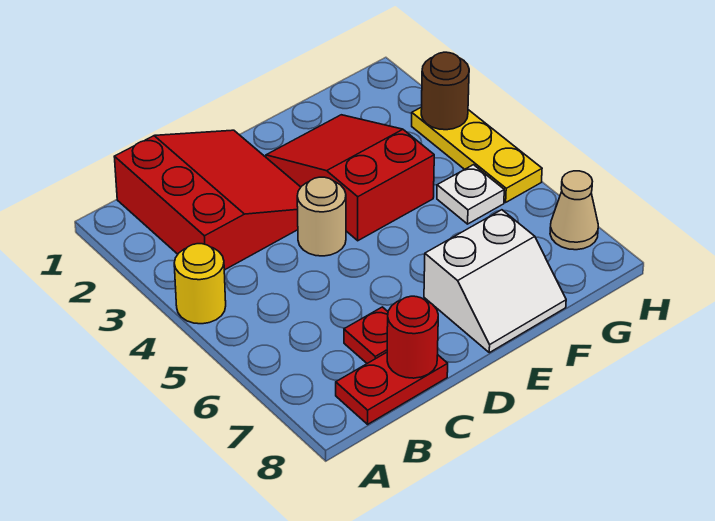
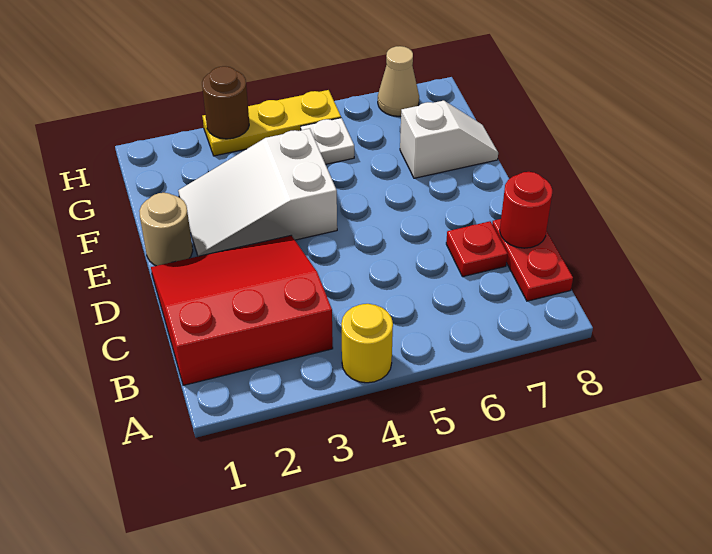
tan round brick D4 level 1 -> tan round brick E1 level 1
red slope E2:F4 level 1 top 4 -> white slope E2:F4 level 1 top 4
white slope E7:F8 level 1 top 7 -> white slope F7:F8 level 1 top 7

